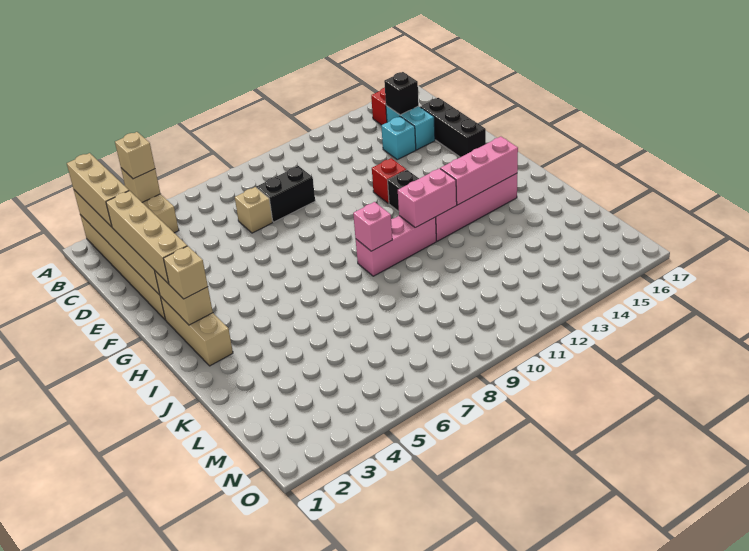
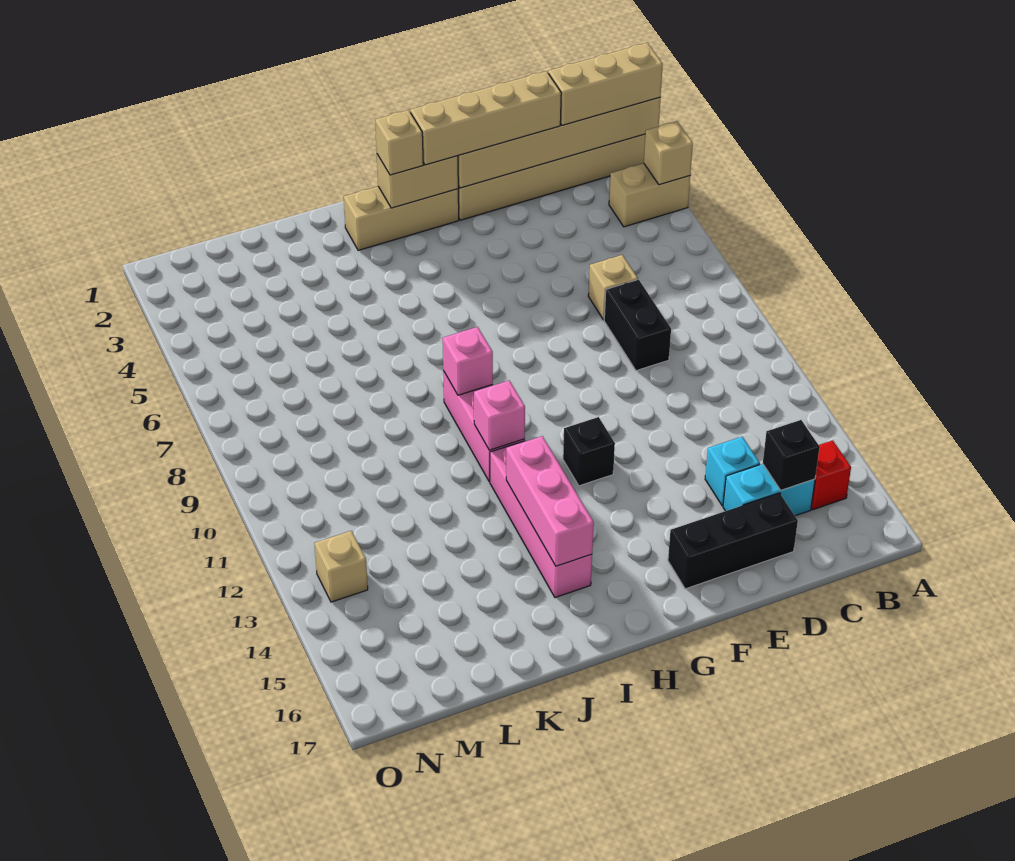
tan brick A4 level 3 -> tan brick N13 level 1
red brick F12 level 1 -> none
pink brick I11:I12 level 2 -> pink brick I11 level 2

